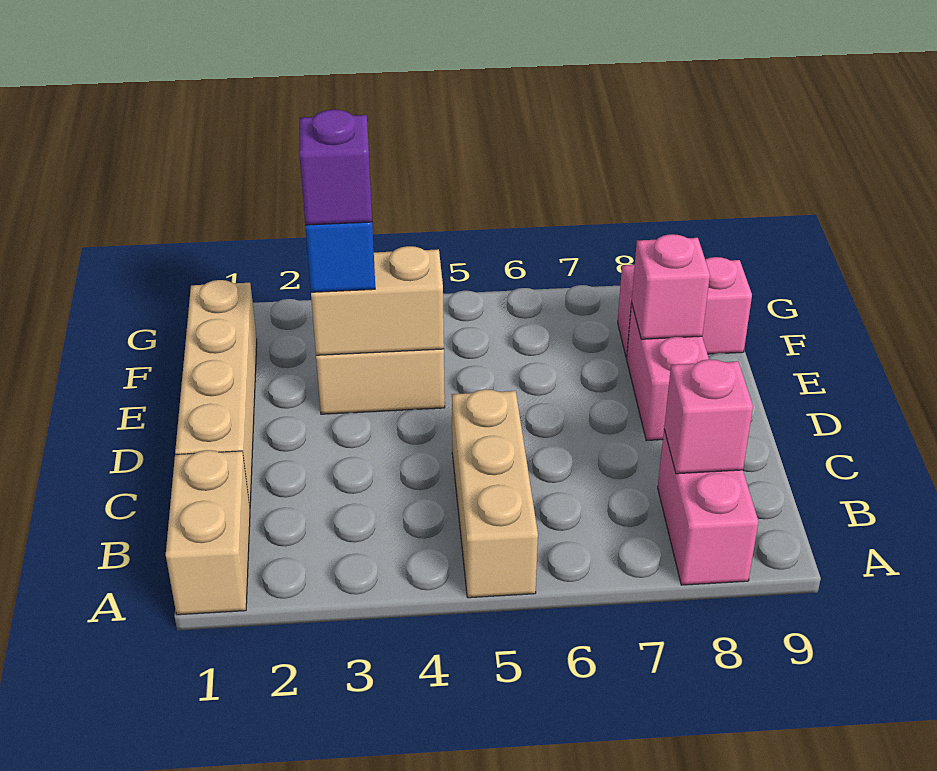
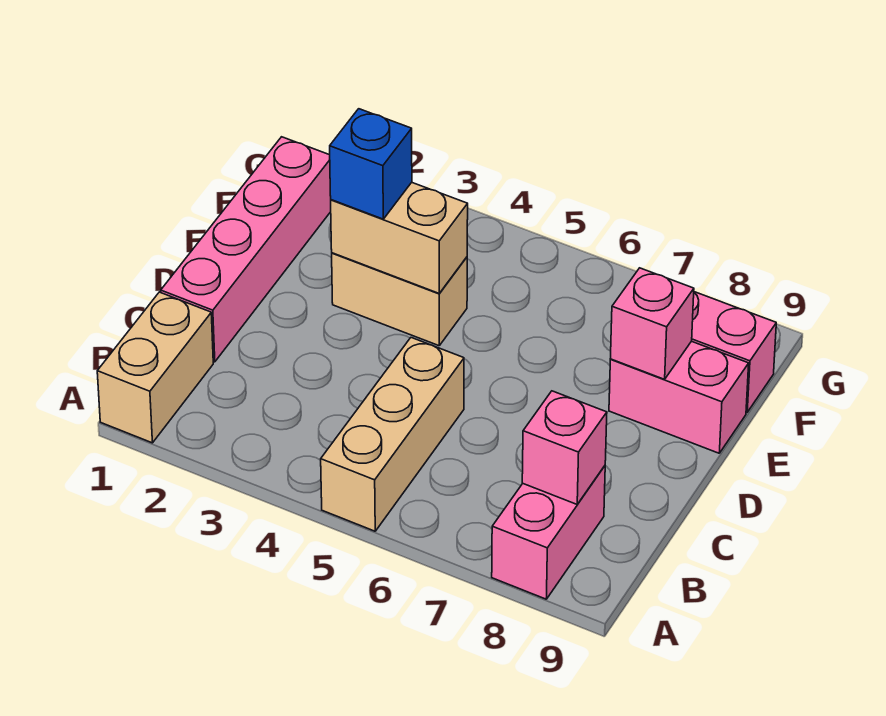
tan brick C1:F1 level 1 -> pink brick C1:F1 level 1
pink brick D8:E8 level 1 -> pink brick E8:E9 level 1
purple brick E3 level 4 -> none

